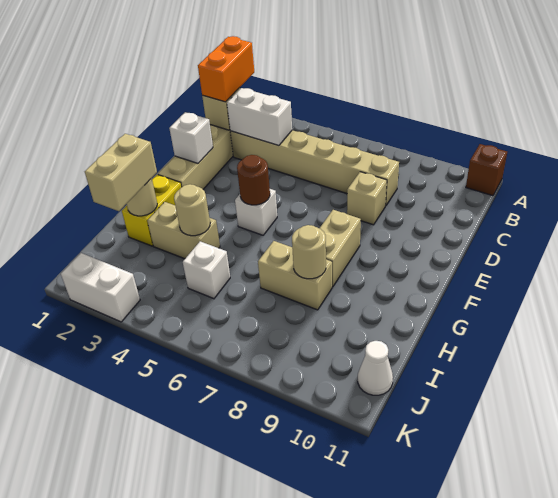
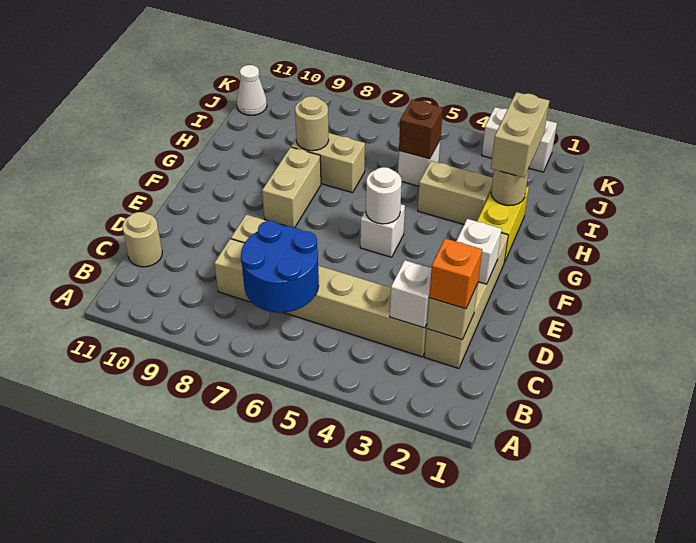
brown brick A11 level 1 -> brown brick I5 level 2
orange brick B2:C2 level 3 -> orange brick C2 level 3
none -> blue round brick B6:C7 level 2
white brick C3:C4 level 2 -> white brick C3 level 2
brown round brick F5 level 2 -> white round brick F5 level 2
tan round brick H4 level 2 -> tan round brick C11 level 1

